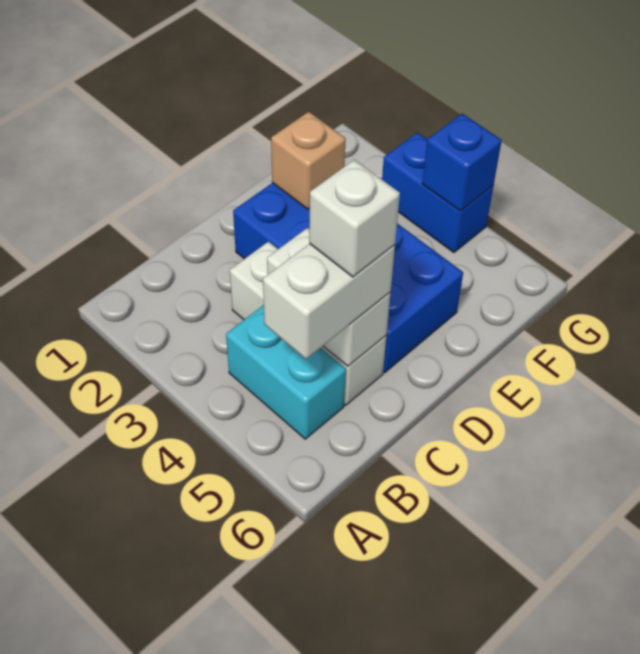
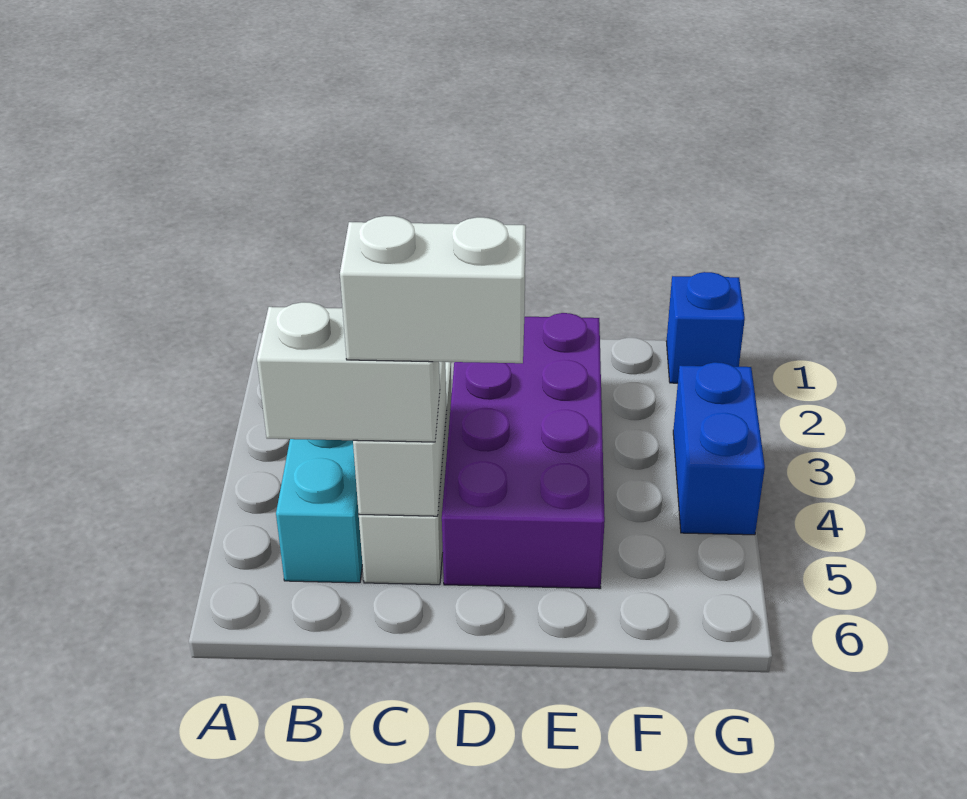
white brick C5 level 4 -> white brick C5:D5 level 4
blue brick D2:E5 level 1 -> purple brick D2:E5 level 1
tan brick E2 level 2 -> none
blue brick G4 level 2 -> blue brick G1 level 1

